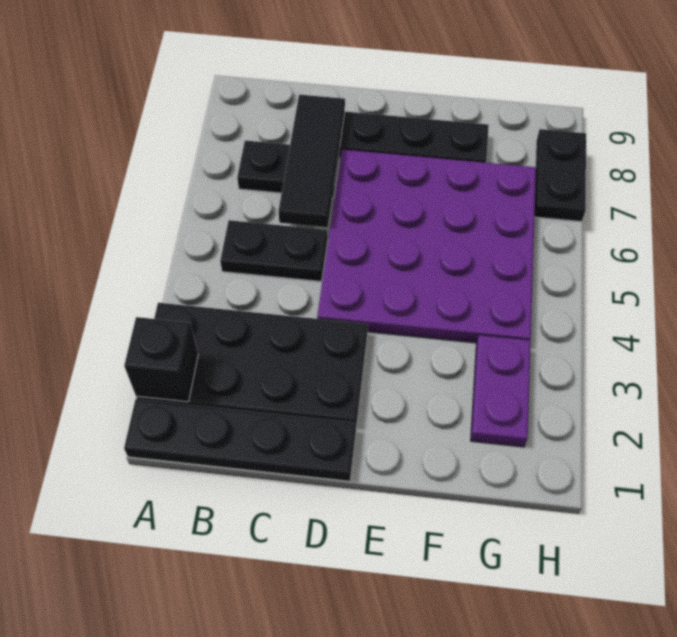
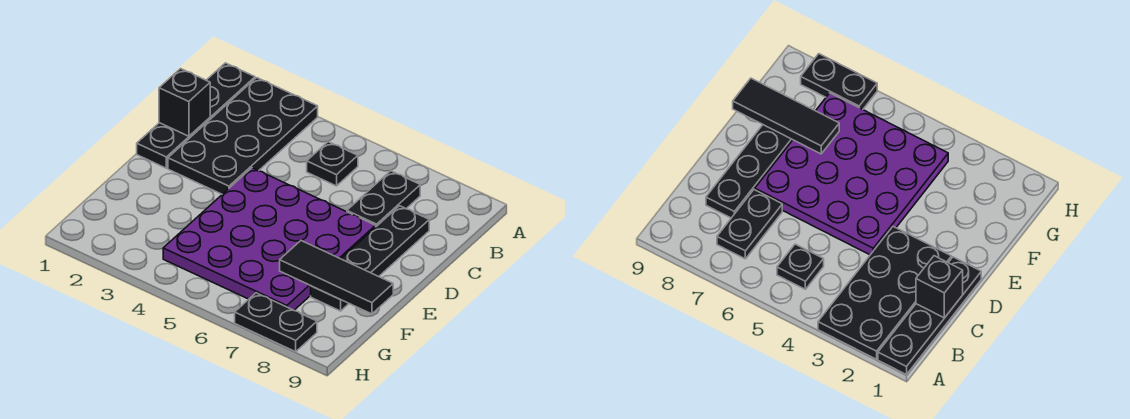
black brick A2 level 2 -> black brick C1 level 2
black plate B5:C5 level 1 -> black plate B5 level 1
black tile C6:C8 level 2 -> black tile F7:F9 level 2
purple plate G2:G3 level 1 -> none

